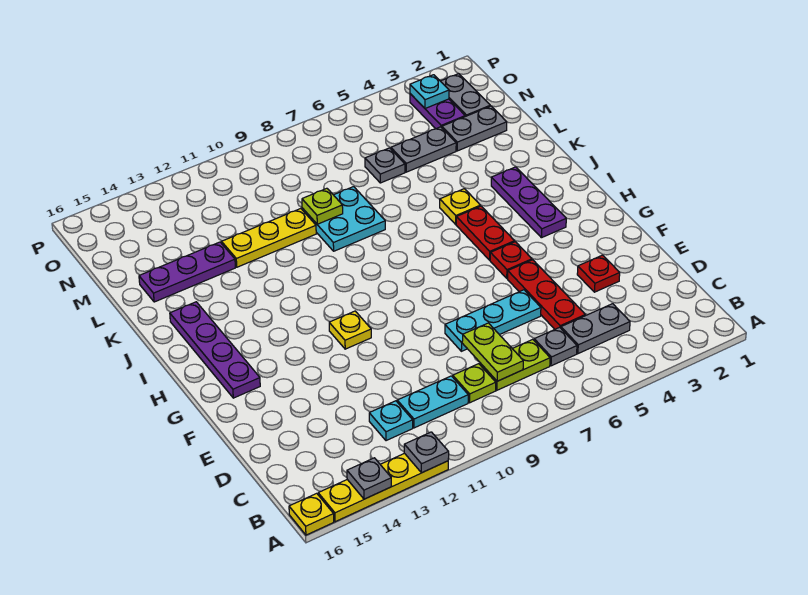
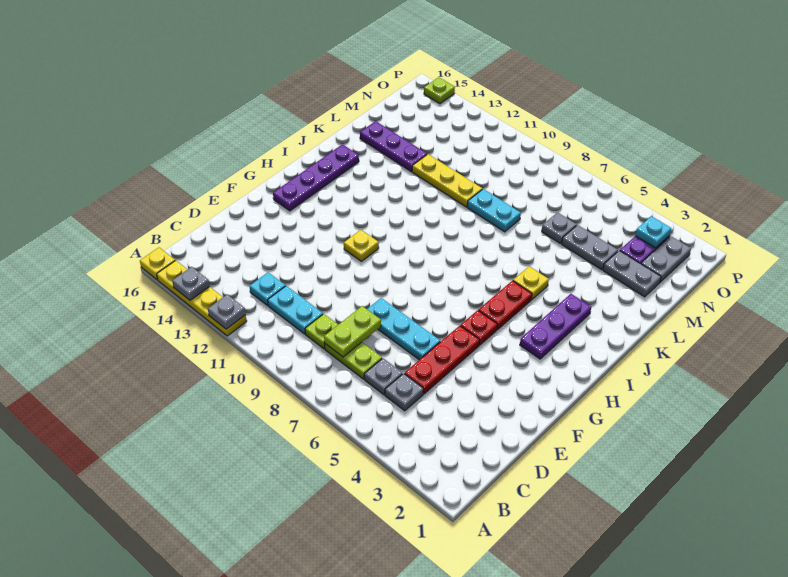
grey plate C4:C5 level 1 -> grey plate C5 level 1
red plate E3 level 1 -> none
cyan plate K8:L9 level 1 -> cyan plate L8:L9 level 1
lime plate L9 level 2 -> lime plate P15 level 1

